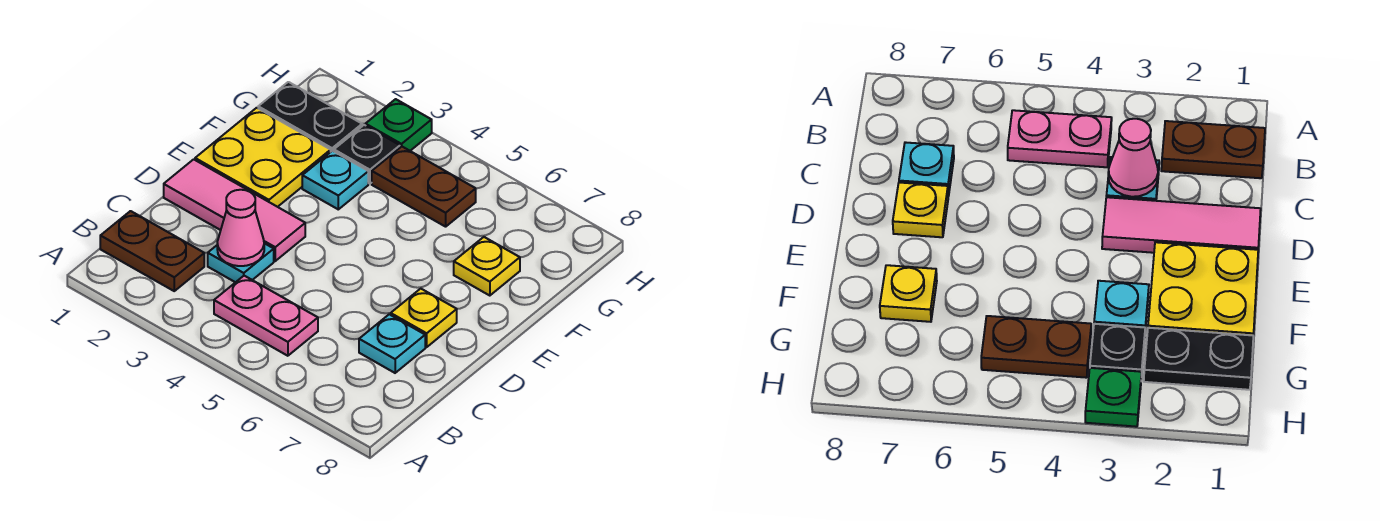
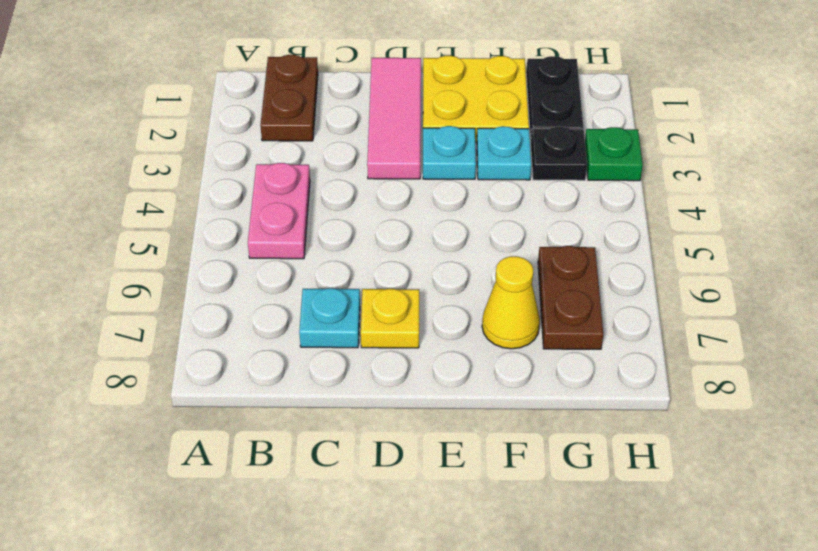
cyan plate C3 level 1 -> cyan plate E3 level 1
pink cone C3 level 2 -> none
yellow plate F7 level 1 -> yellow cone F7 level 1
brown plate G4:G5 level 1 -> brown plate G6:G7 level 1

